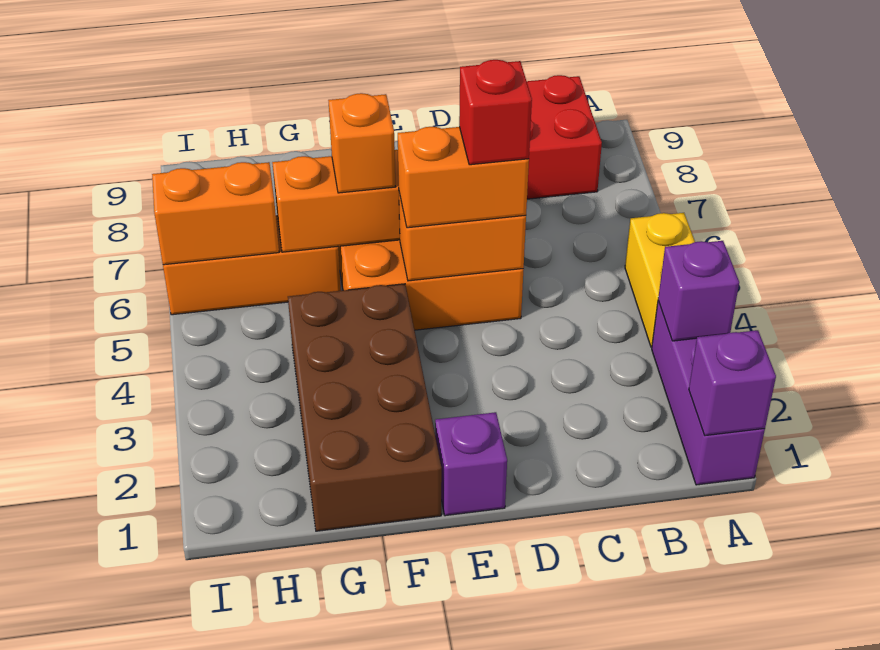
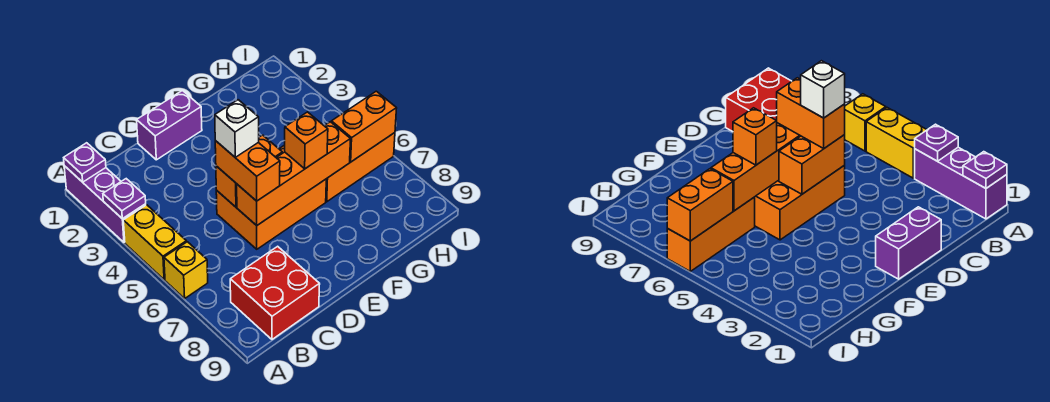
purple brick A1 level 2 -> purple plate A1 level 2
purple brick A3 level 2 -> purple plate A3 level 2
none -> yellow brick A6 level 1
orange brick D5:E5 level 3 -> orange brick D5:D6 level 3
red brick D5 level 4 -> white brick D5 level 4
purple brick E1 level 1 -> purple brick D1:E1 level 1
brown brick F1:G4 level 1 -> none

